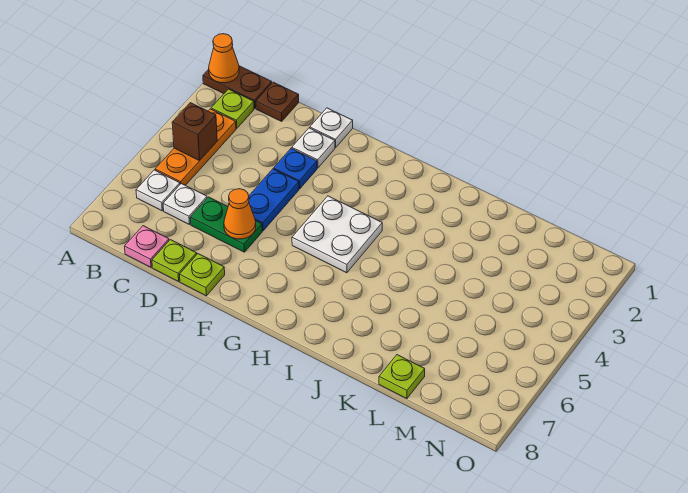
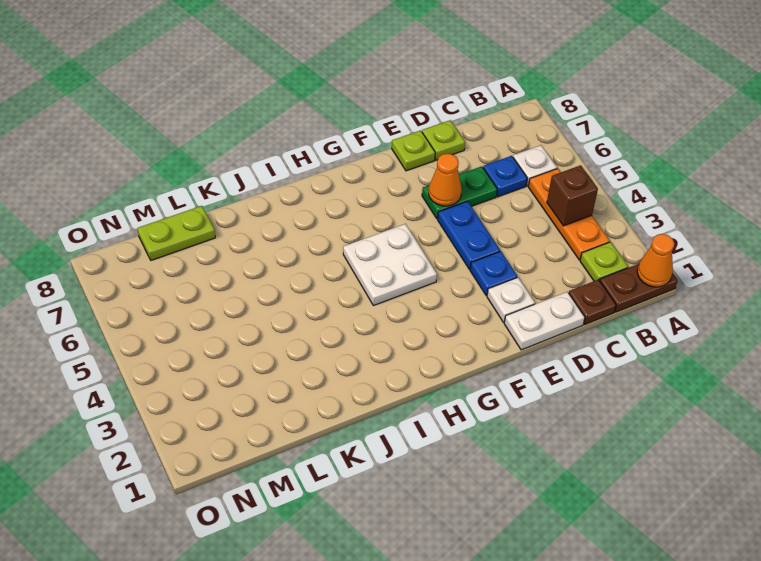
white plate C6 level 1 -> blue plate C6 level 1
pink plate C8 level 1 -> none
white plate E1 level 1 -> white plate D1:E1 level 1
lime plate L8 level 1 -> lime plate L8:M8 level 1

